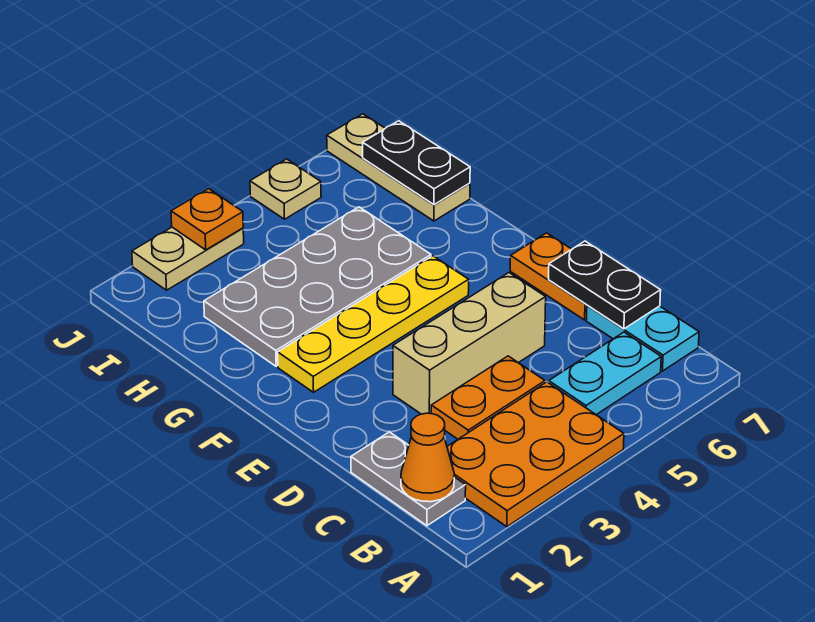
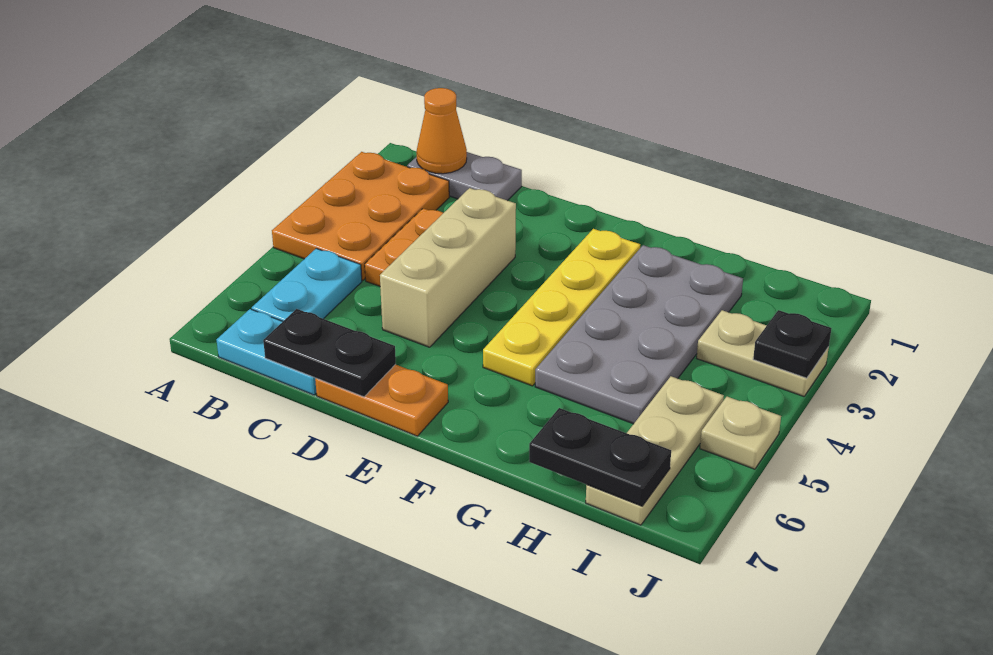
tan plate H7:J7 level 1 -> tan plate I5:I7 level 1
tan plate J2:J3 level 1 -> tan plate I3:J3 level 1
orange plate J3 level 2 -> black plate J3 level 2

